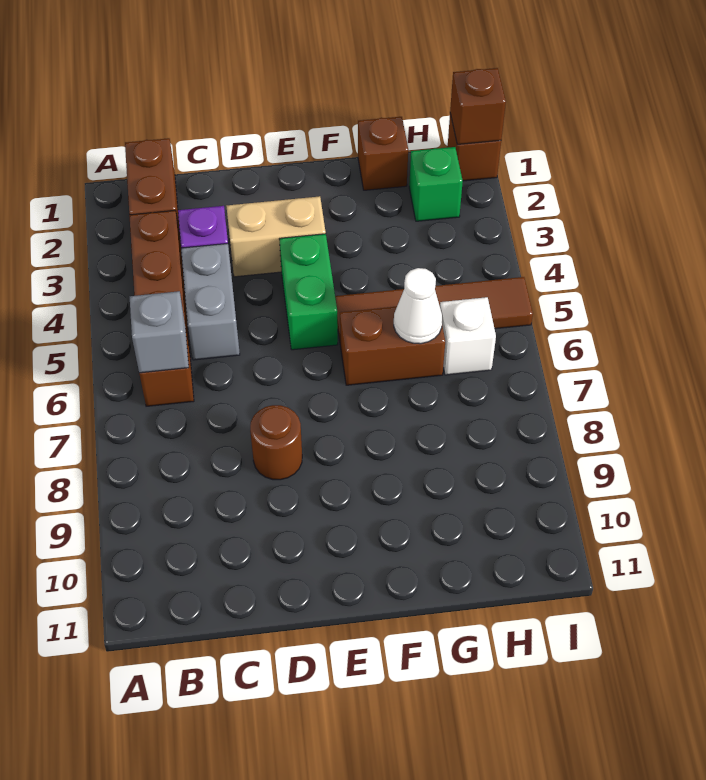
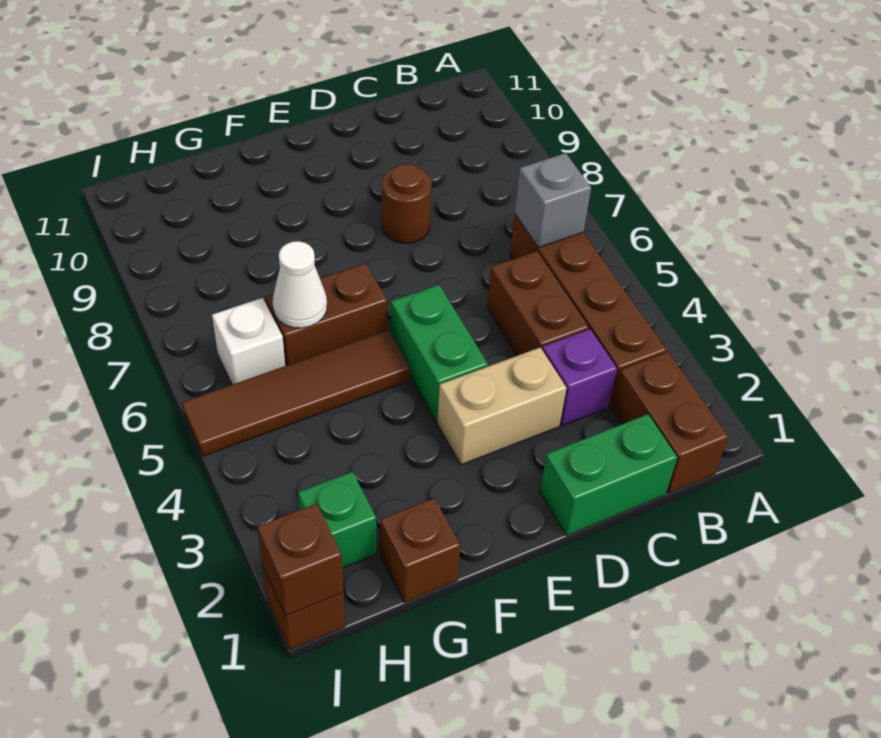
none -> green brick C1:D1 level 1
grey brick C4:C5 level 1 -> brown brick C4:C5 level 1

